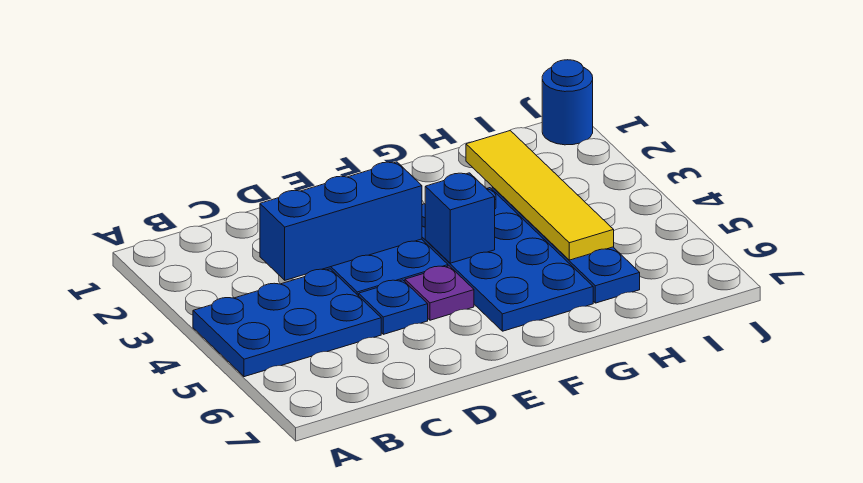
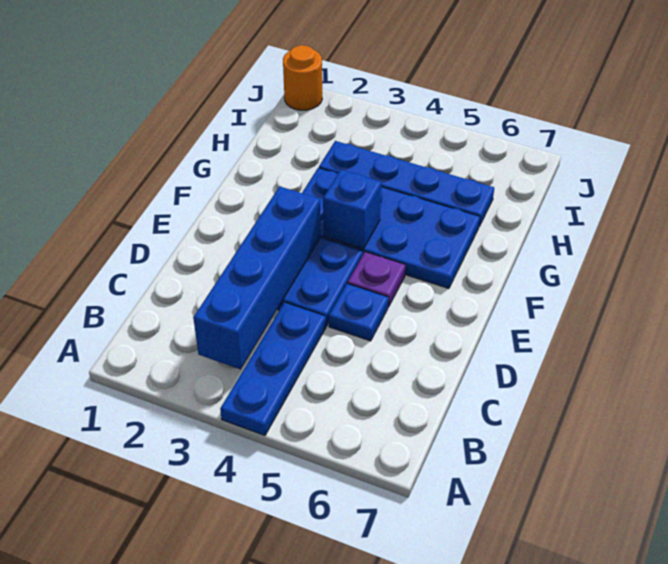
blue plate A4:C5 level 1 -> blue plate A4:C4 level 1
blue brick C3:E3 level 2 -> blue brick B3:E3 level 2
yellow tile H2:H5 level 2 -> none
blue round brick J1 level 1 -> orange round brick J1 level 1

